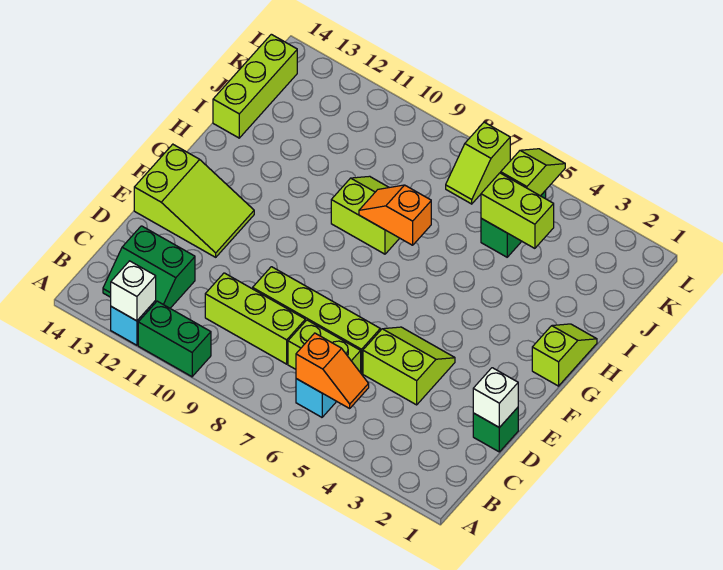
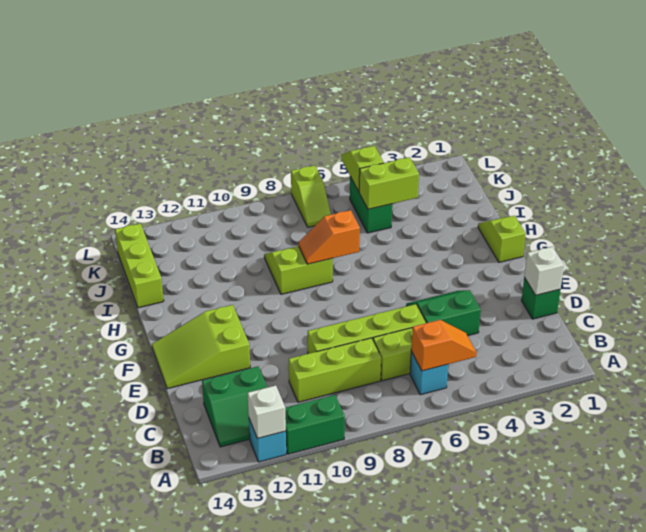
lime slope D4:E5 level 1 top D -> green slope D4:E5 level 1 top D
lime slope E12:F14 level 1 top 14 -> lime slope E12:F14 level 1 top 12

